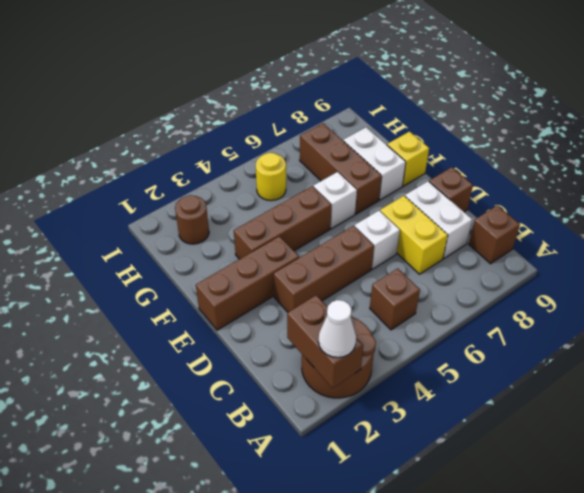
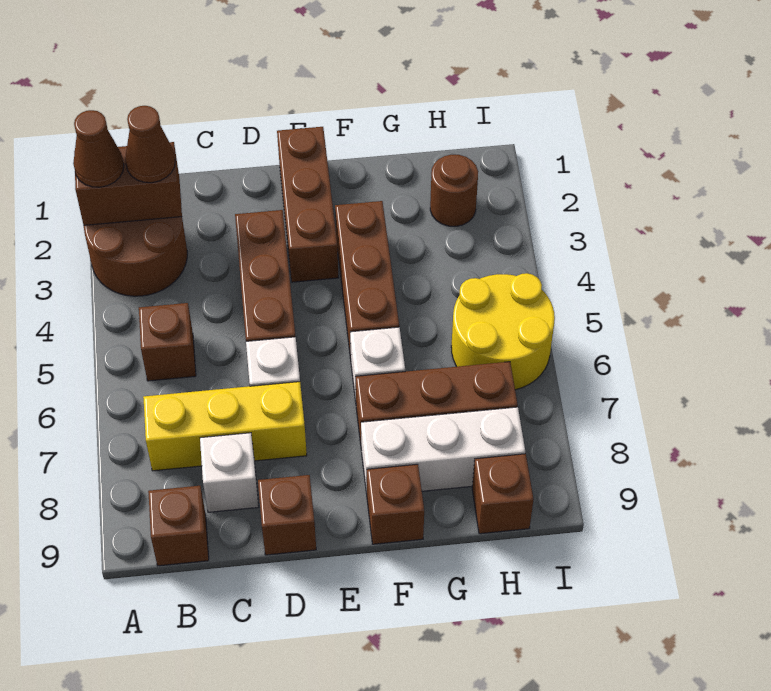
white cone A2 level 3 -> brown cone A2 level 3
none -> brown cone B2 level 3
yellow brick C7:D7 level 1 -> yellow brick B7:D7 level 1
white brick C8:D8 level 1 -> white brick C8 level 1
white brick F8:G8 level 1 -> white brick F8:H8 level 1
yellow brick F9 level 1 -> brown brick F9 level 1
yellow round brick H5 level 1 -> yellow round brick H5:I6 level 1
none -> brown brick H9 level 1

